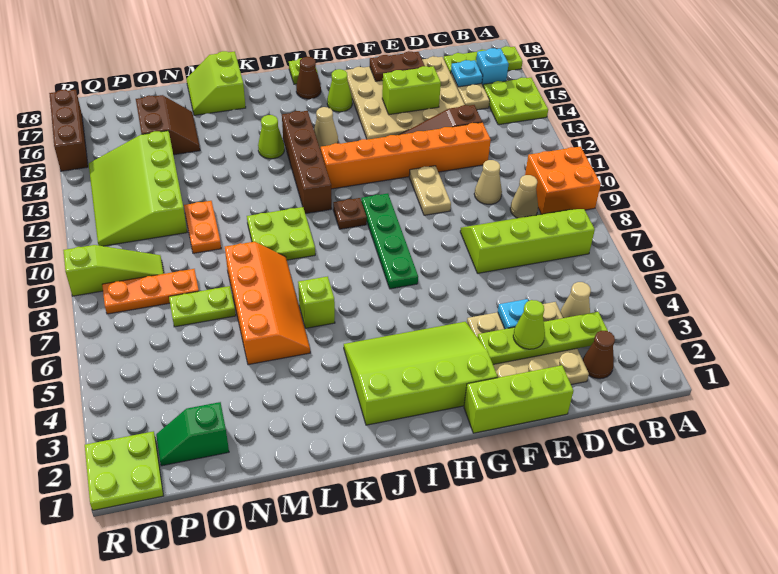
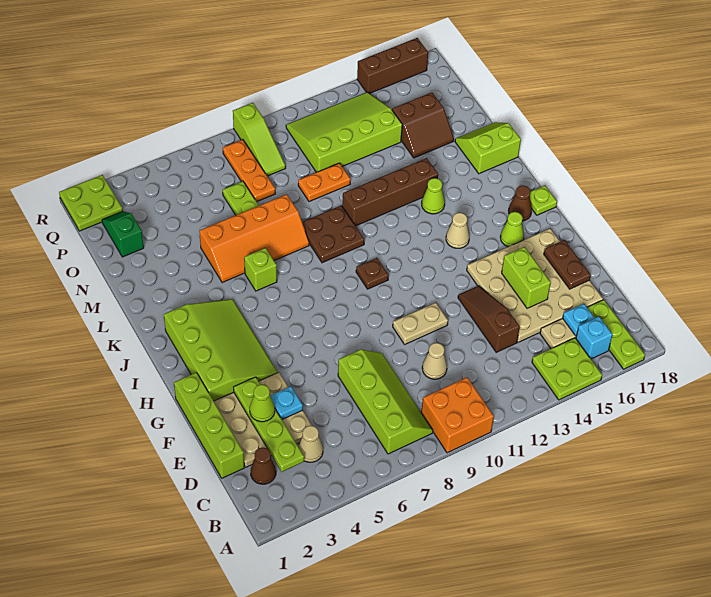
tan cone C9 level 1 -> none
orange brick D12:I12 level 1 -> none
lime brick E1:G1 level 1 -> lime brick D1:G1 level 1
green plate H7:H10 level 1 -> none
brown brick J11:J14 level 1 -> brown brick L11:L14 level 1
lime plate K9:L10 level 1 -> brown plate K9:L10 level 1

